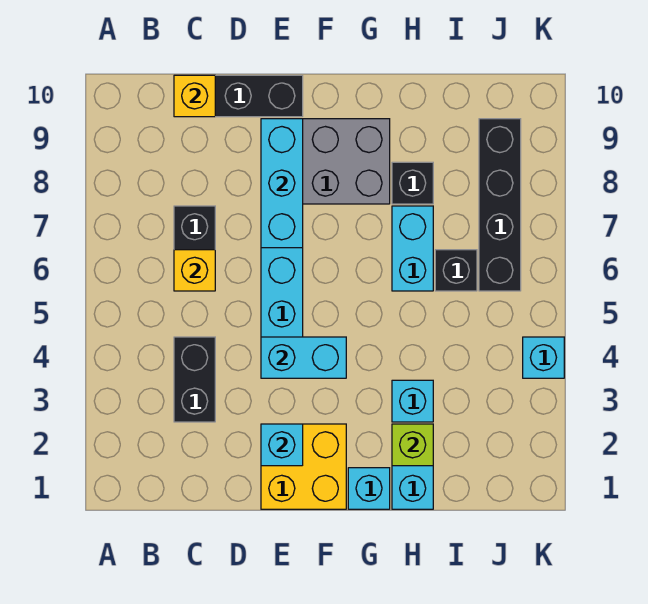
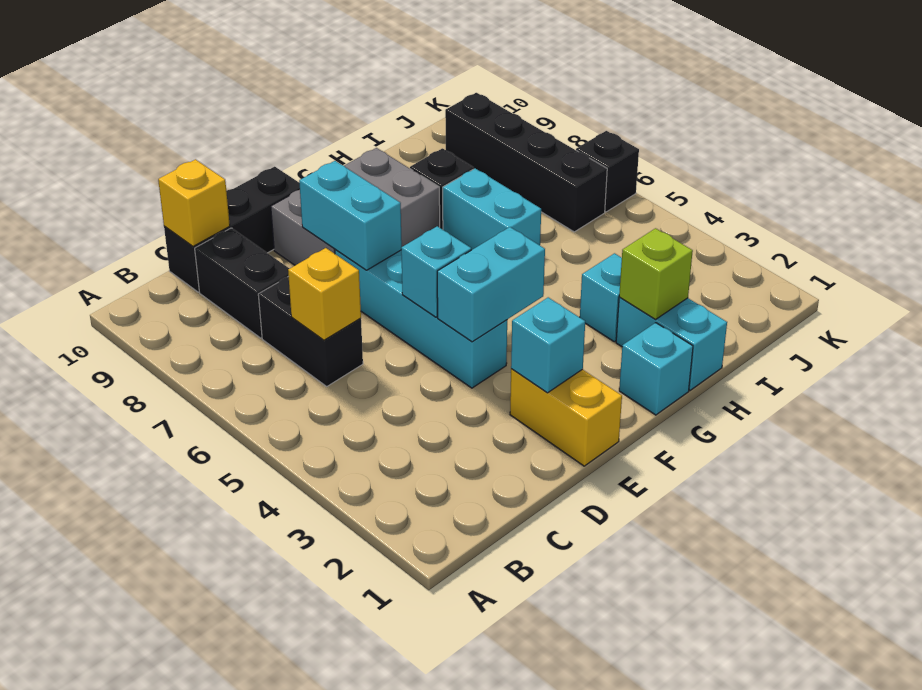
black brick C3:C4 level 1 -> black brick C8:C9 level 1
yellow brick E1:F2 level 1 -> yellow brick E1:E2 level 1
cyan brick E7:E9 level 2 -> cyan brick E7:E8 level 2
black brick I6 level 1 -> black brick K6 level 1
cyan brick K4 level 1 -> cyan brick E5 level 2

